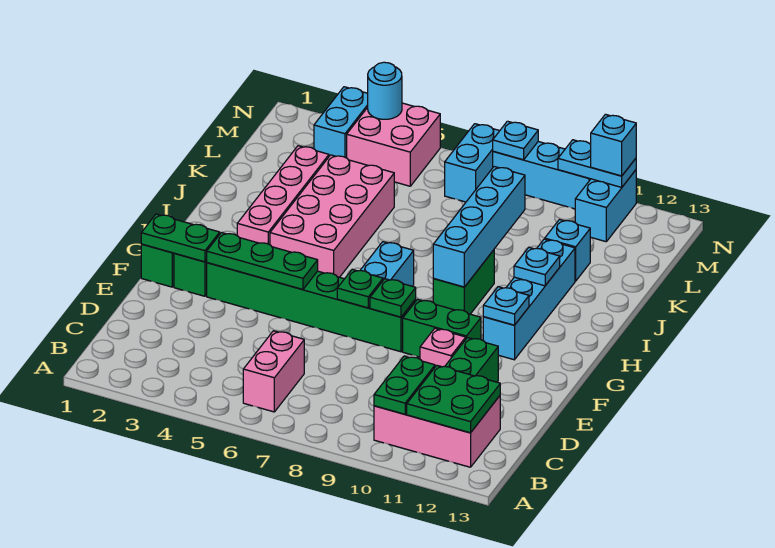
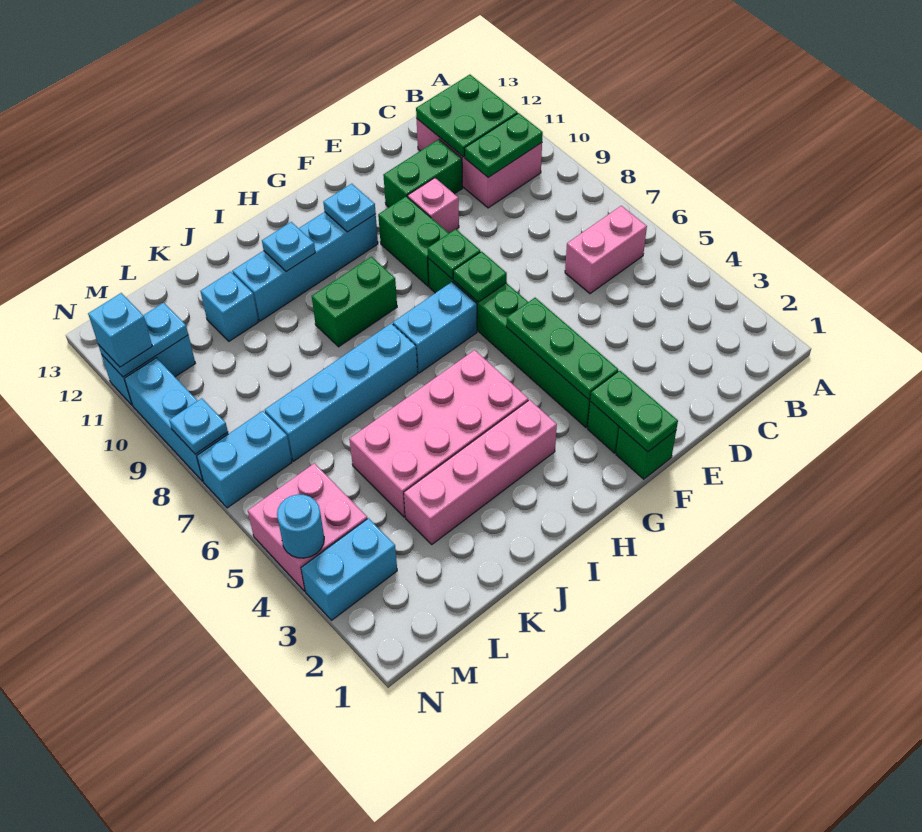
cyan brick H9:K9 level 2 -> cyan brick I7:L7 level 1
cyan plate N10:N11 level 2 -> cyan plate M11:N11 level 2

